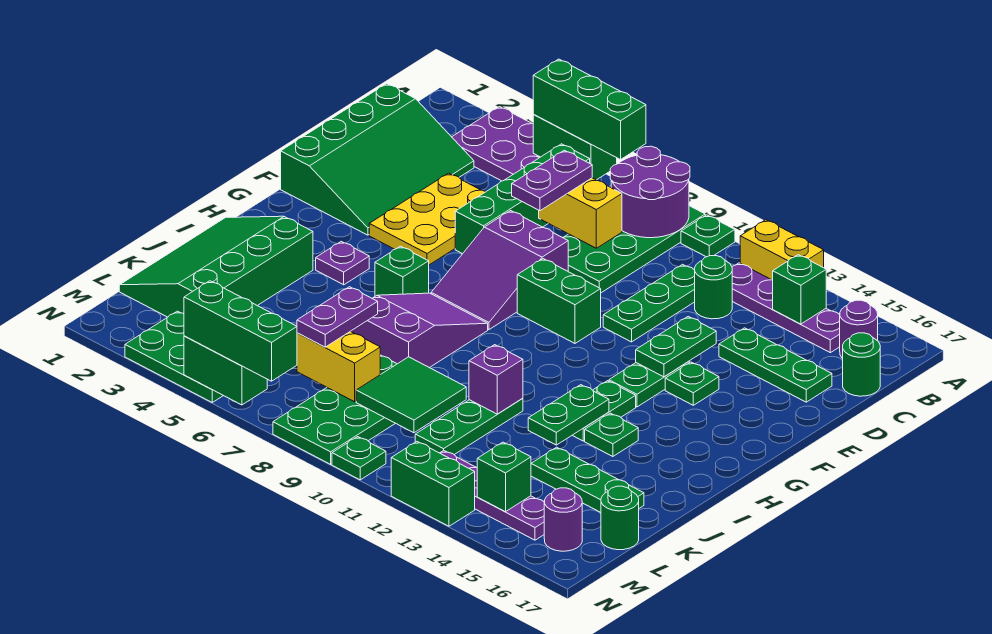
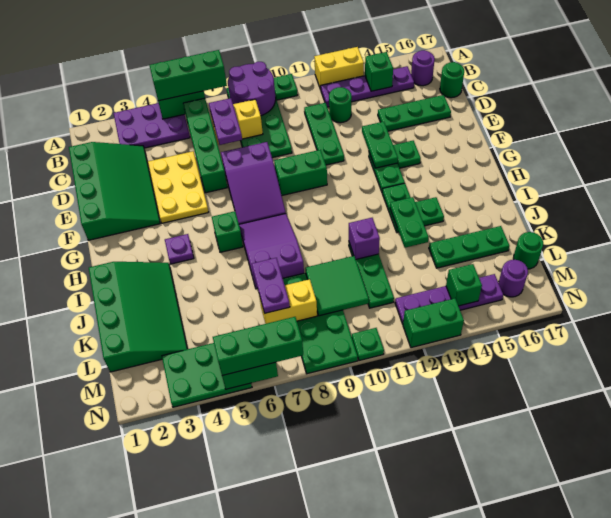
green slope I1:L3 level 1 top 3 -> green slope I1:L3 level 1 top 1

